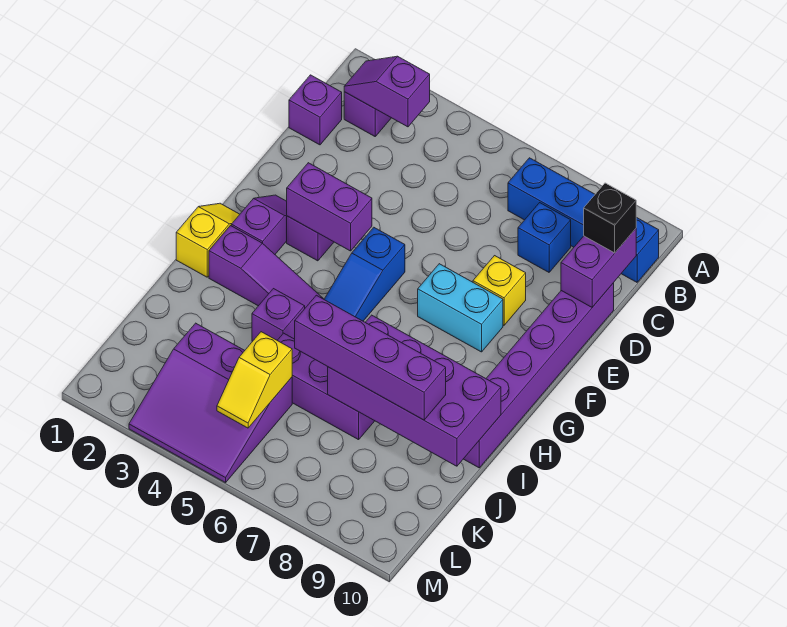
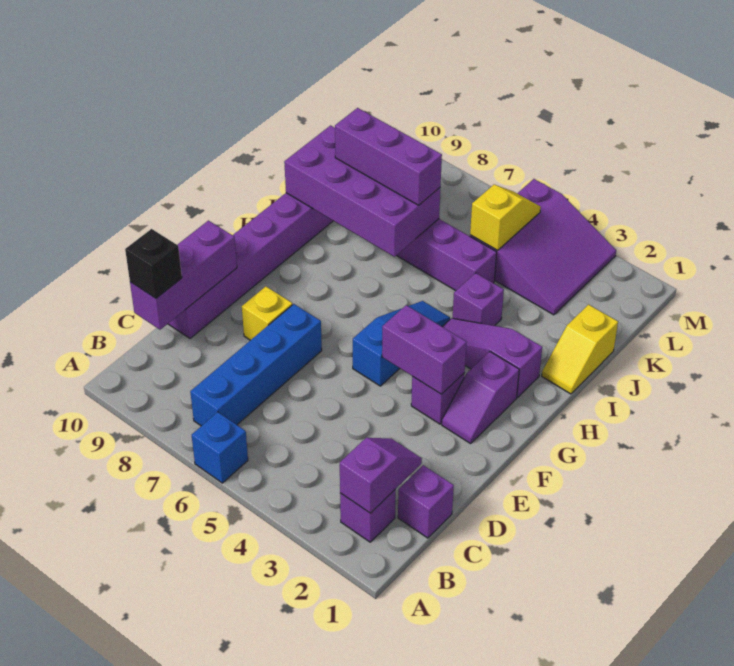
purple slope B2:B3 level 2 top 3 -> purple slope B2:C2 level 2 top B
blue brick B7:B10 level 1 -> blue brick B7:E7 level 1
blue brick C8 level 1 -> blue brick A6 level 1
purple brick C10:D10 level 2 -> purple brick C10:E10 level 2
cyan brick F7:F8 level 1 -> none
yellow slope G1:H1 level 1 top H -> yellow slope I1:J1 level 1 top J
purple brick J6:J9 level 3 -> purple brick J7:J9 level 3
purple slope K3:M5 level 1 top K -> purple slope K3:M5 level 1 top 5

